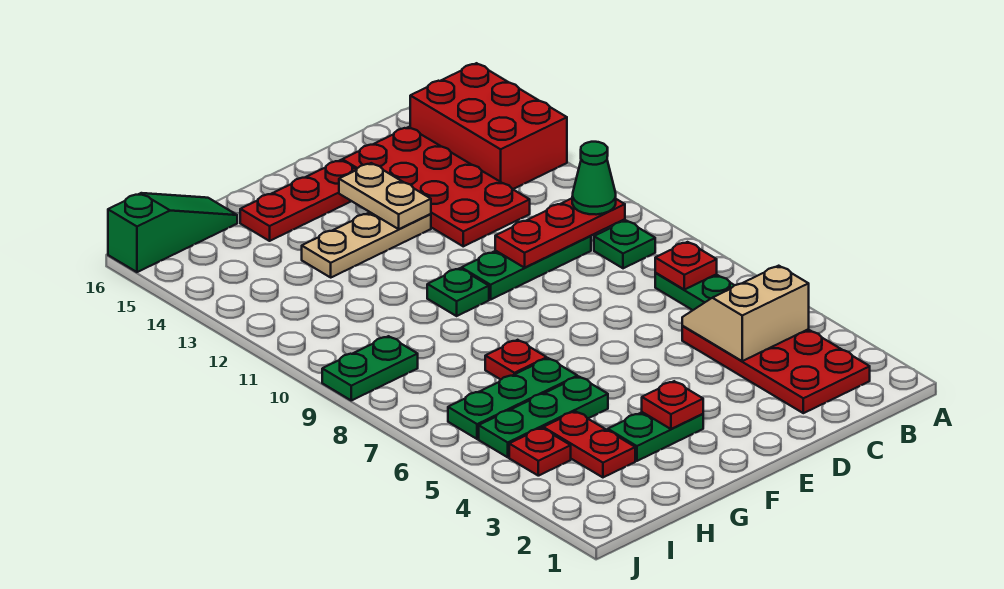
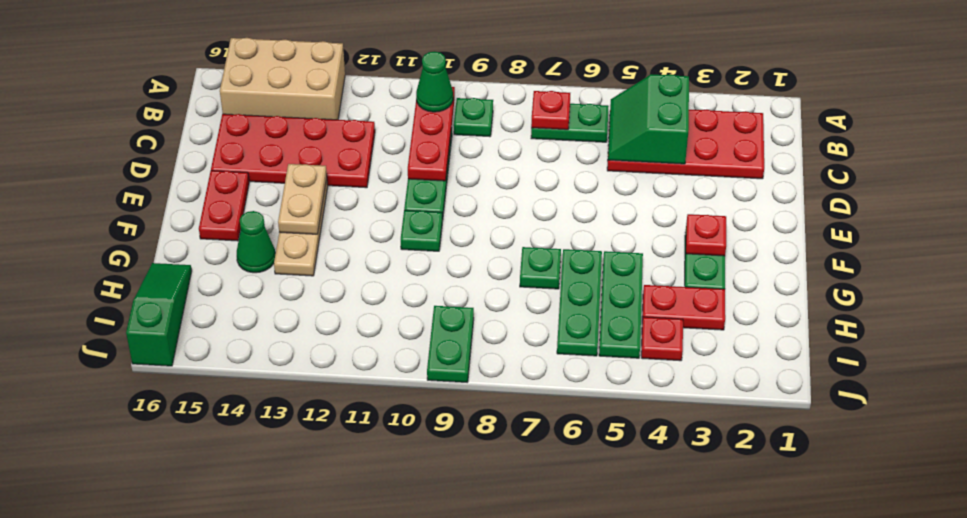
red brick A13:B15 level 1 -> tan brick A13:B15 level 1
tan slope B4:C5 level 2 top 4 -> green slope B4:C5 level 2 top 4
tan plate E13:E14 level 2 -> tan plate E13:F13 level 2
red plate E15:G15 level 1 -> red plate E15:F15 level 1
red plate G7 level 1 -> green plate G7 level 1
none -> green cone G14 level 1

